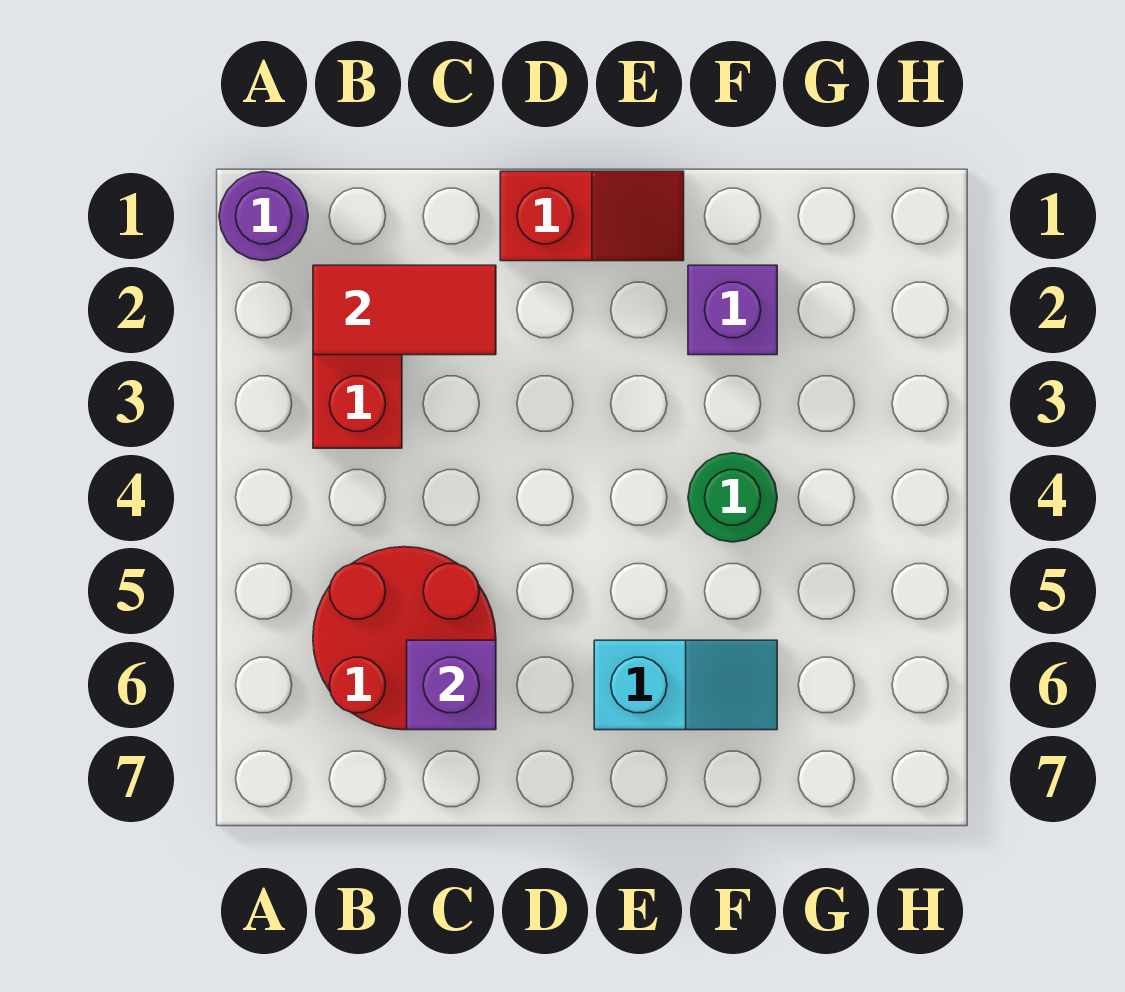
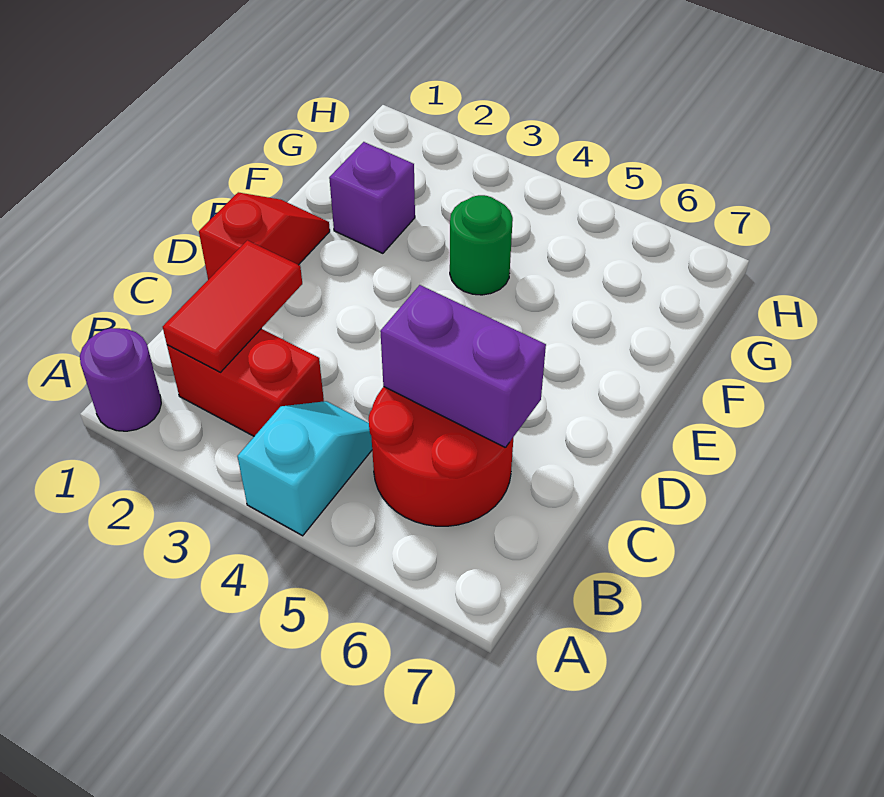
purple brick C6 level 2 -> purple brick C5:C6 level 2
cyan slope E6:F6 level 1 top E -> cyan slope A4:B4 level 1 top A

